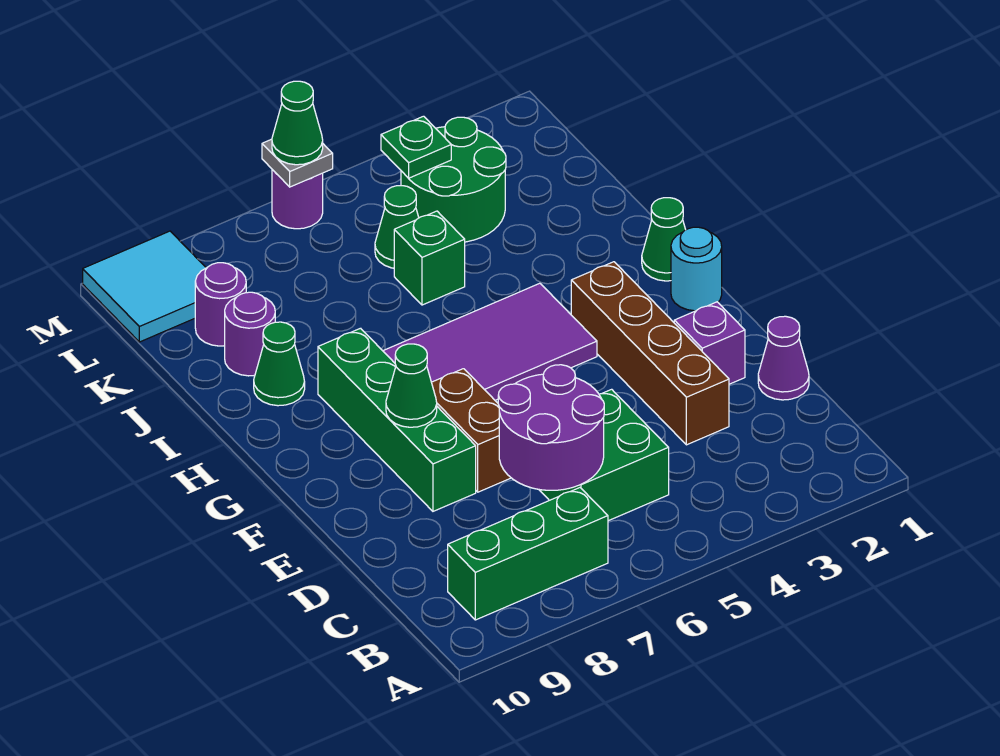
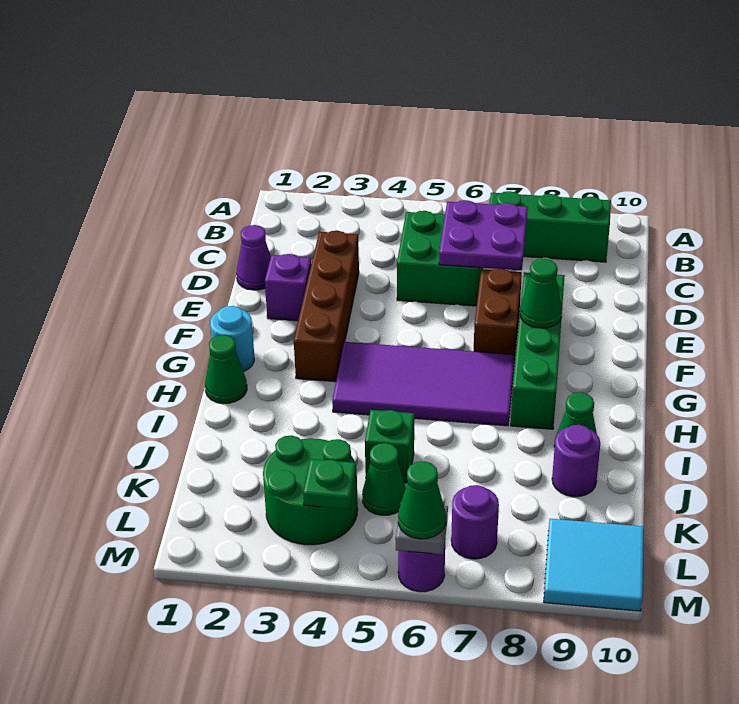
purple round brick C6:D7 level 2 -> purple plate C6:D7 level 2
purple round brick K9 level 1 -> purple round brick L7 level 1

